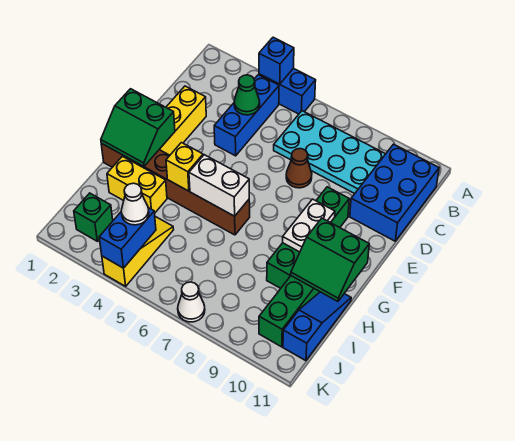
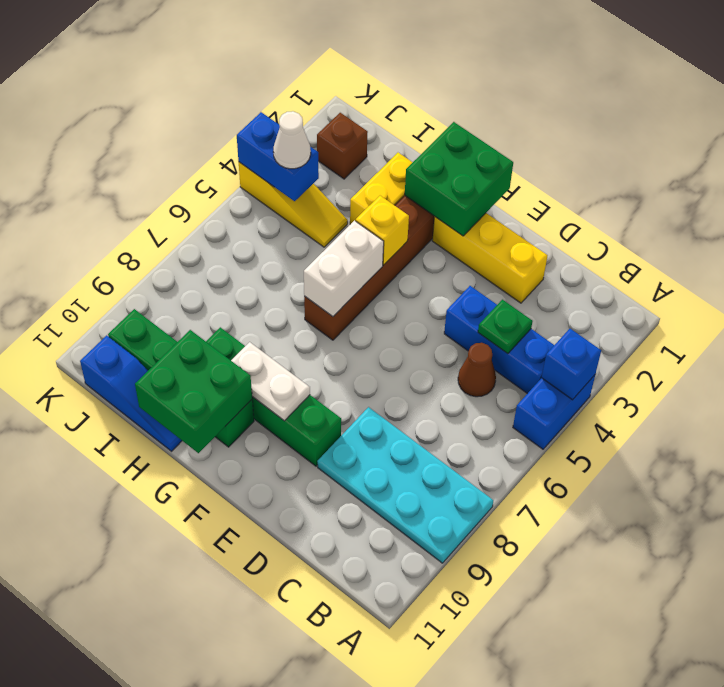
cyan plate B6:C9 level 1 -> cyan plate A8:D9 level 1
blue brick B10:D11 level 1 -> none
green cone C4 level 2 -> green plate C4 level 2
brown cone D7 level 1 -> brown cone C5 level 1
green slope F1:G2 level 2 top F -> green brick F1:G2 level 2
green slope G10:H11 level 2 top G -> green brick G10:H11 level 2
green brick J2 level 1 -> brown brick J2 level 1
white cone K7 level 1 -> none

